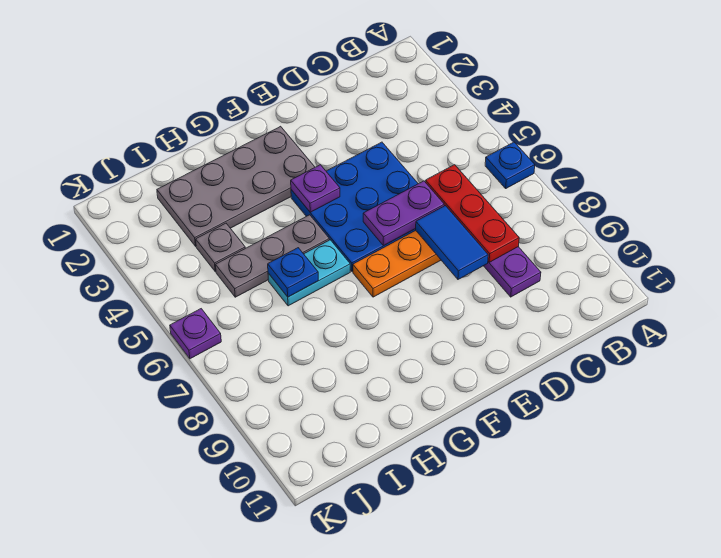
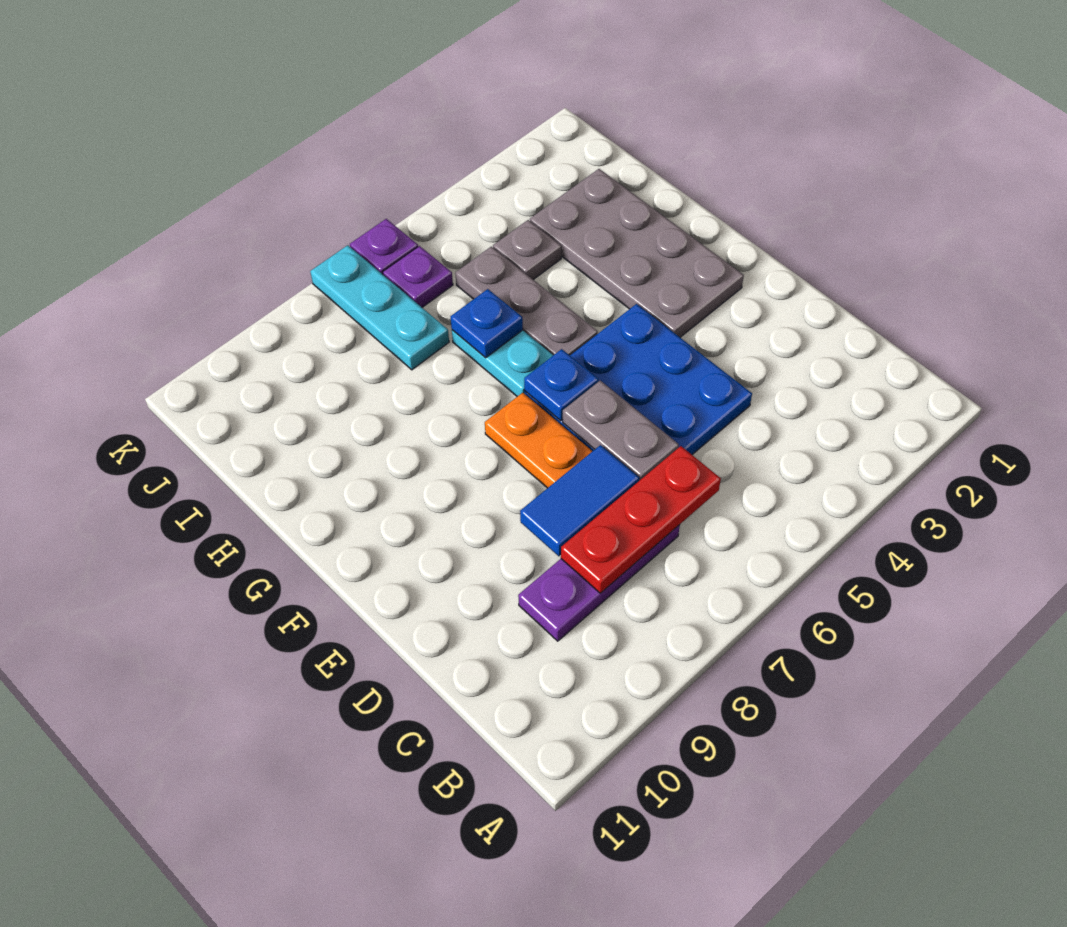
blue plate A6 level 1 -> blue plate F6 level 2
purple plate D6:E6 level 2 -> grey plate D6:E6 level 2
purple plate F4 level 2 -> purple plate J6 level 1
none -> cyan plate I7:K7 level 1

